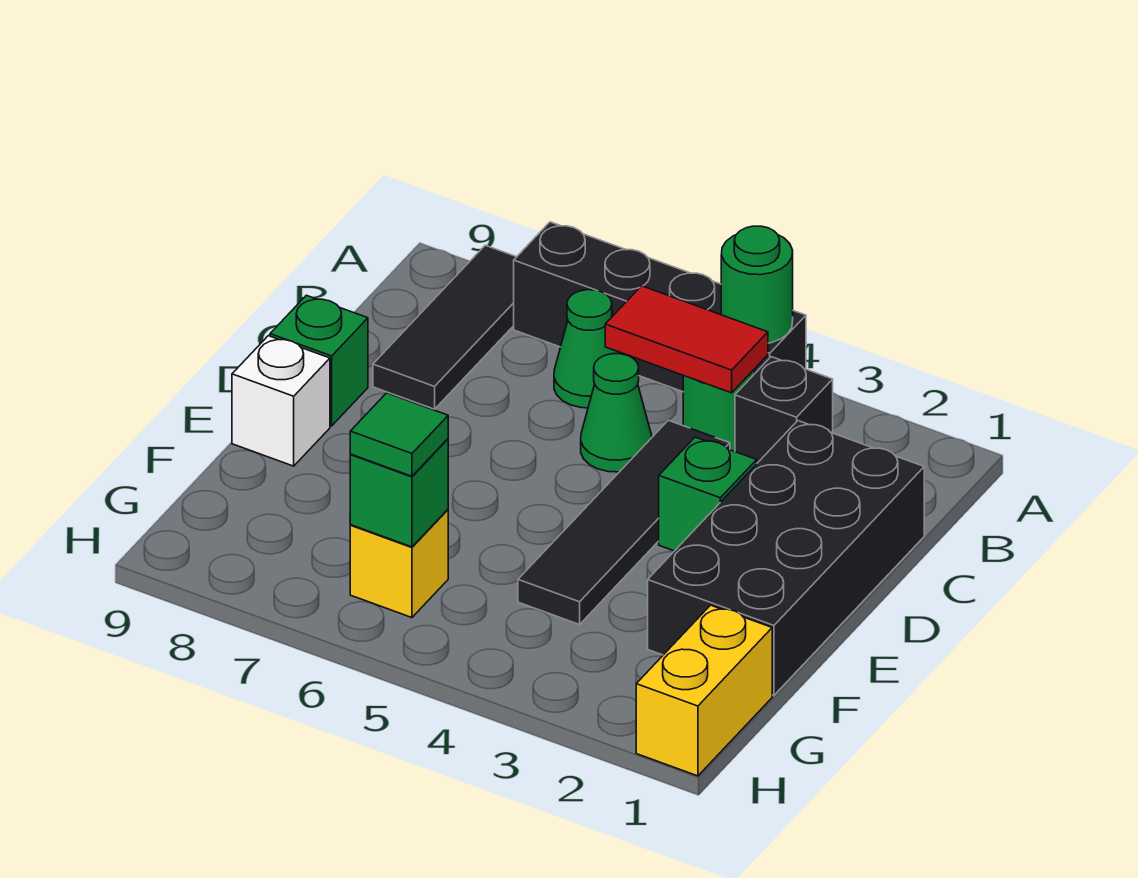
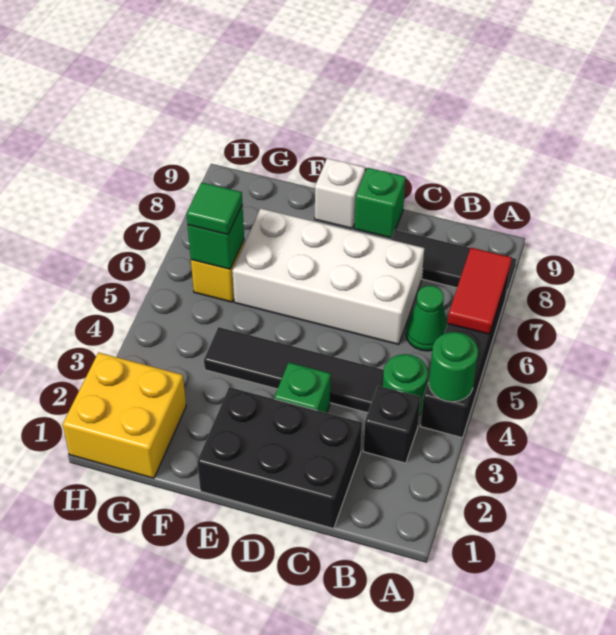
red tile B4:B5 level 2 -> red tile A6:A7 level 2
black brick C1:F2 level 1 -> black brick C1:E2 level 1
green cone C5 level 1 -> none
none -> white brick C6:F7 level 1
yellow brick G1:H1 level 1 -> yellow brick G1:H2 level 1

